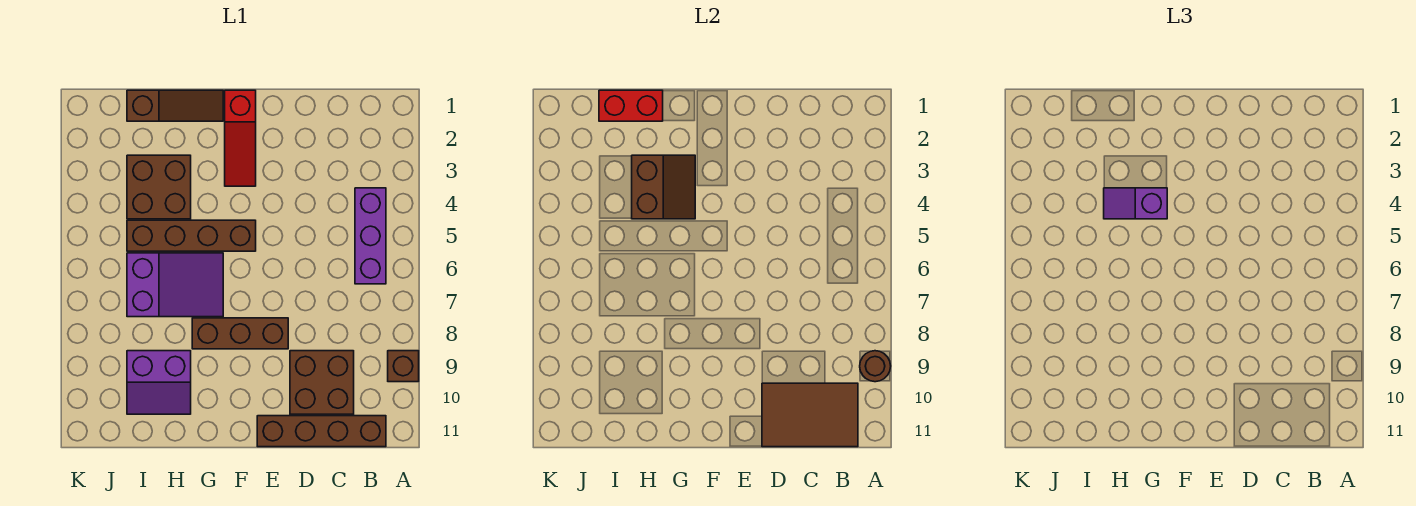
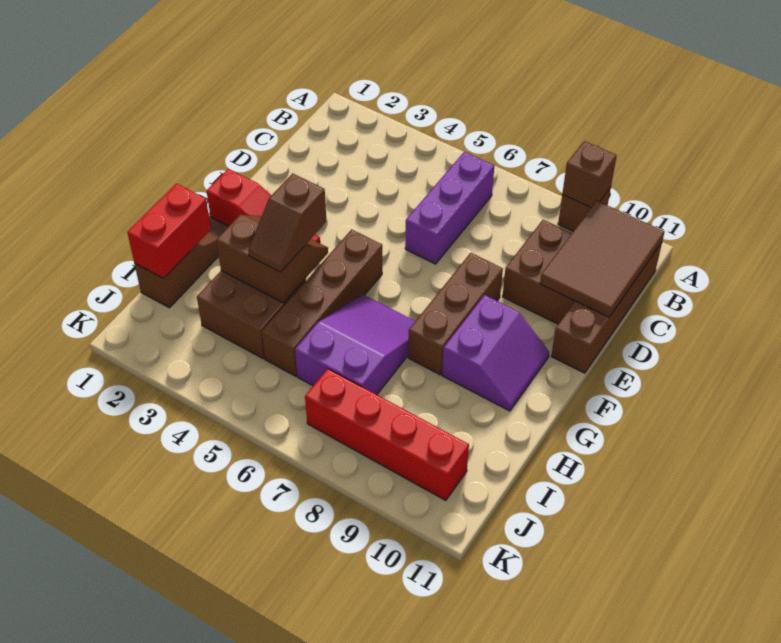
brown round brick A9 level 2 -> brown brick A9 level 2
purple brick B4:B6 level 1 -> purple brick B6:D6 level 1
purple slope G4:H4 level 3 top G -> brown slope G4:H4 level 3 top G
purple slope H9:I10 level 1 top 9 -> purple slope F9:G10 level 1 top 9
none -> red brick J7:J10 level 1

